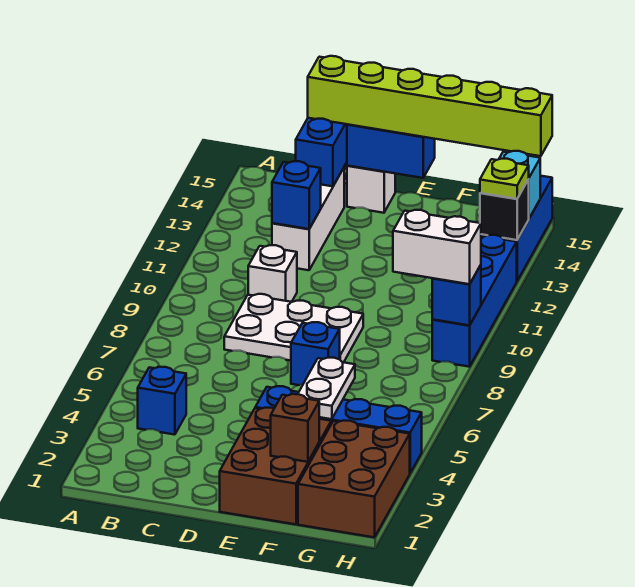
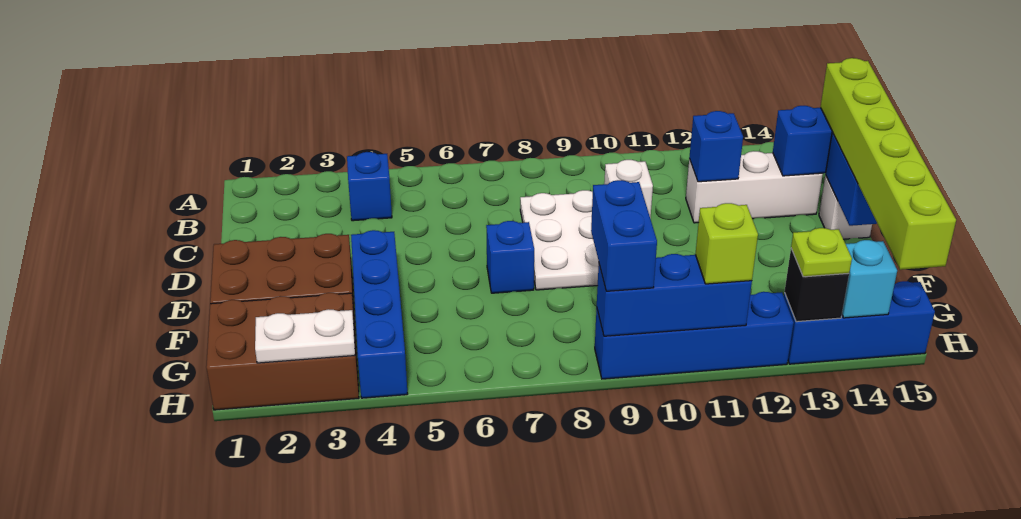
brown brick F2 level 2 -> none
white plate F4:F5 level 2 -> white plate H2:H3 level 2
white brick G9:H9 level 3 -> blue brick G9:H9 level 3
blue brick H9 level 2 -> blue brick H9:H11 level 2
none -> lime brick H11 level 3

